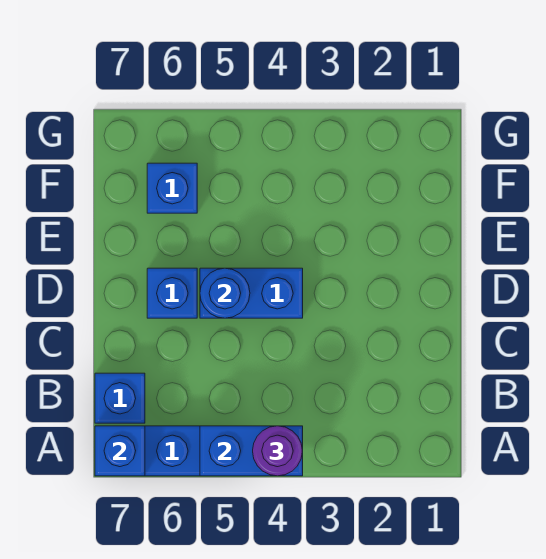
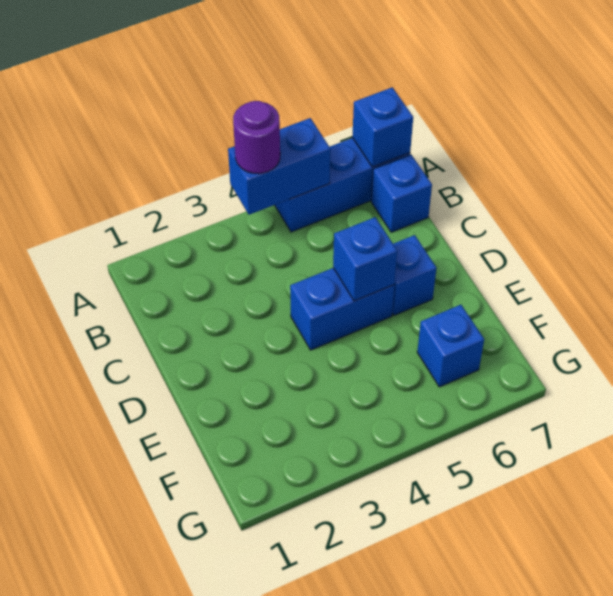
blue round brick D5 level 2 -> blue brick D5 level 2

